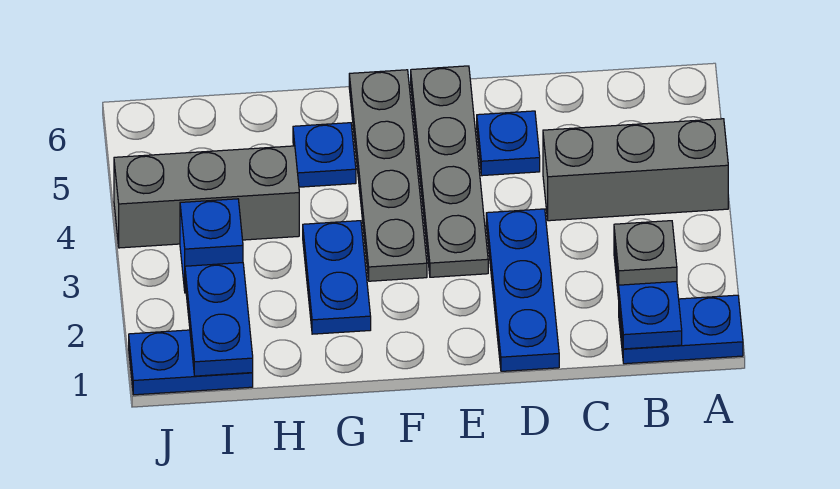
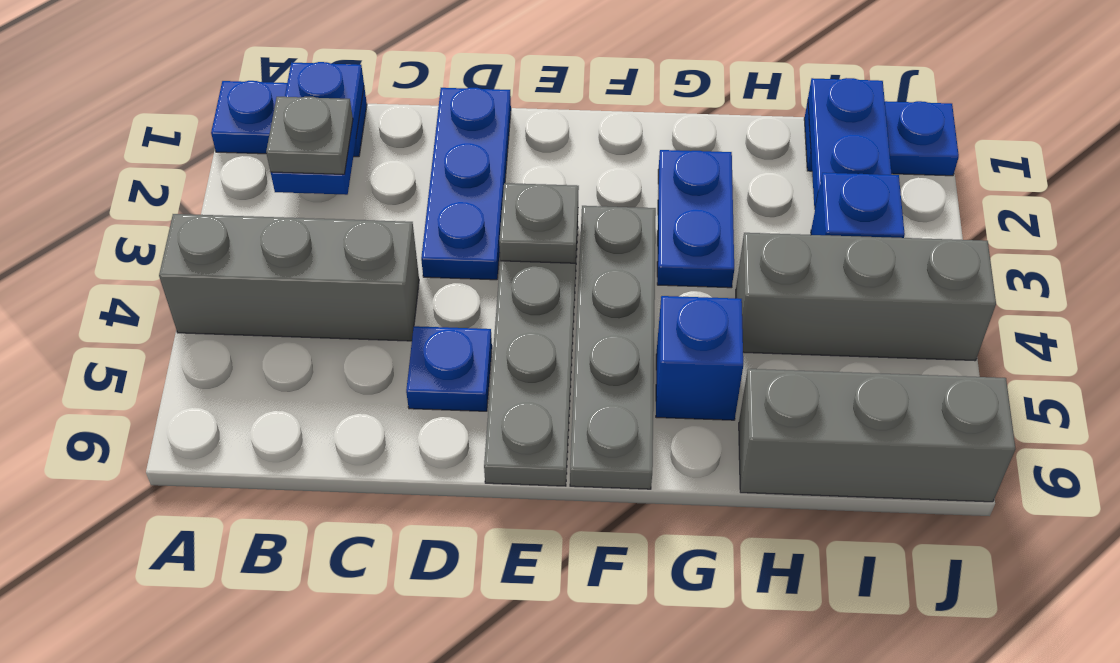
none -> grey plate E3 level 2
blue plate G5 level 1 -> blue brick G5 level 1
none -> grey brick H6:J6 level 1

